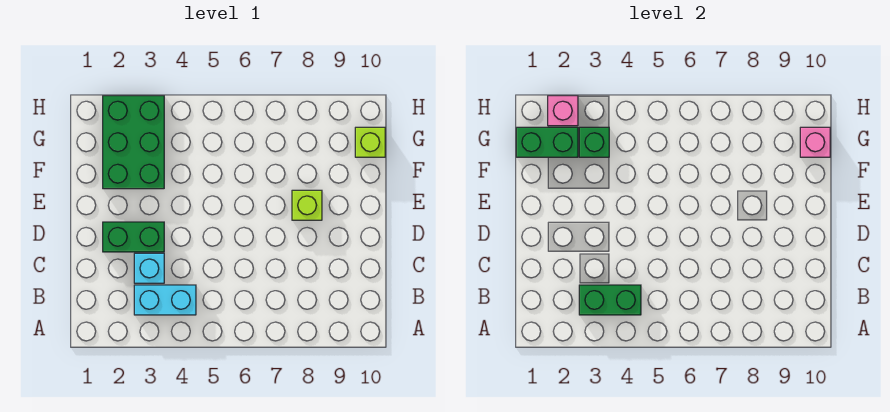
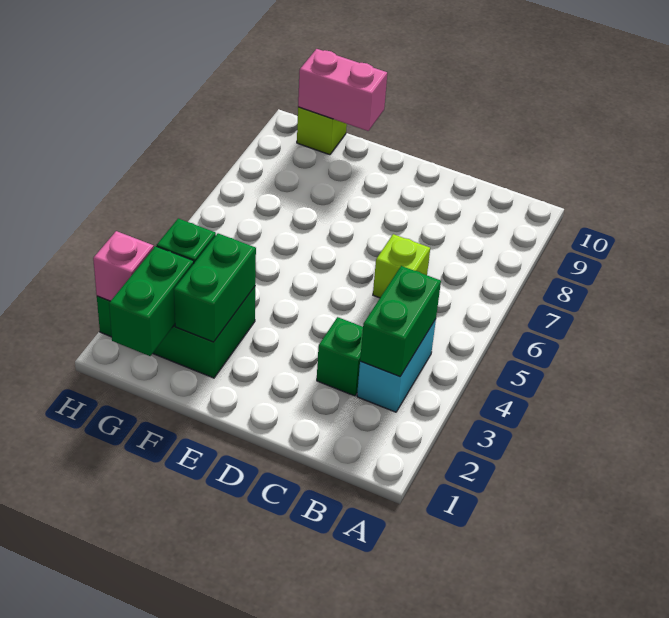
cyan brick C3 level 1 -> green brick C3 level 1
green brick D2:D3 level 1 -> green brick F2:F3 level 2
lime brick E8 level 1 -> lime brick C6 level 1
pink brick G10 level 2 -> pink brick F10:G10 level 2

